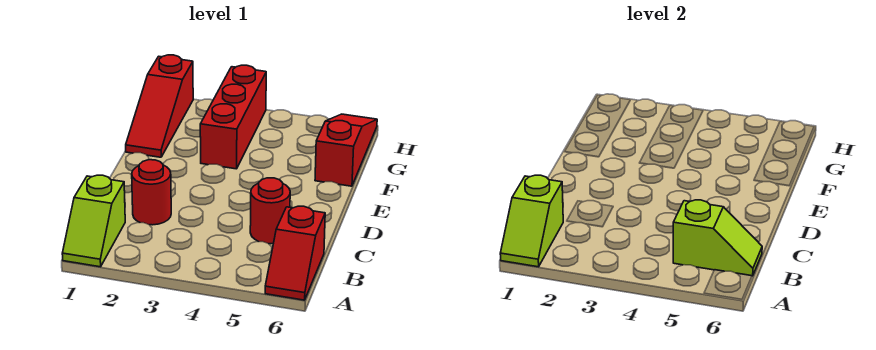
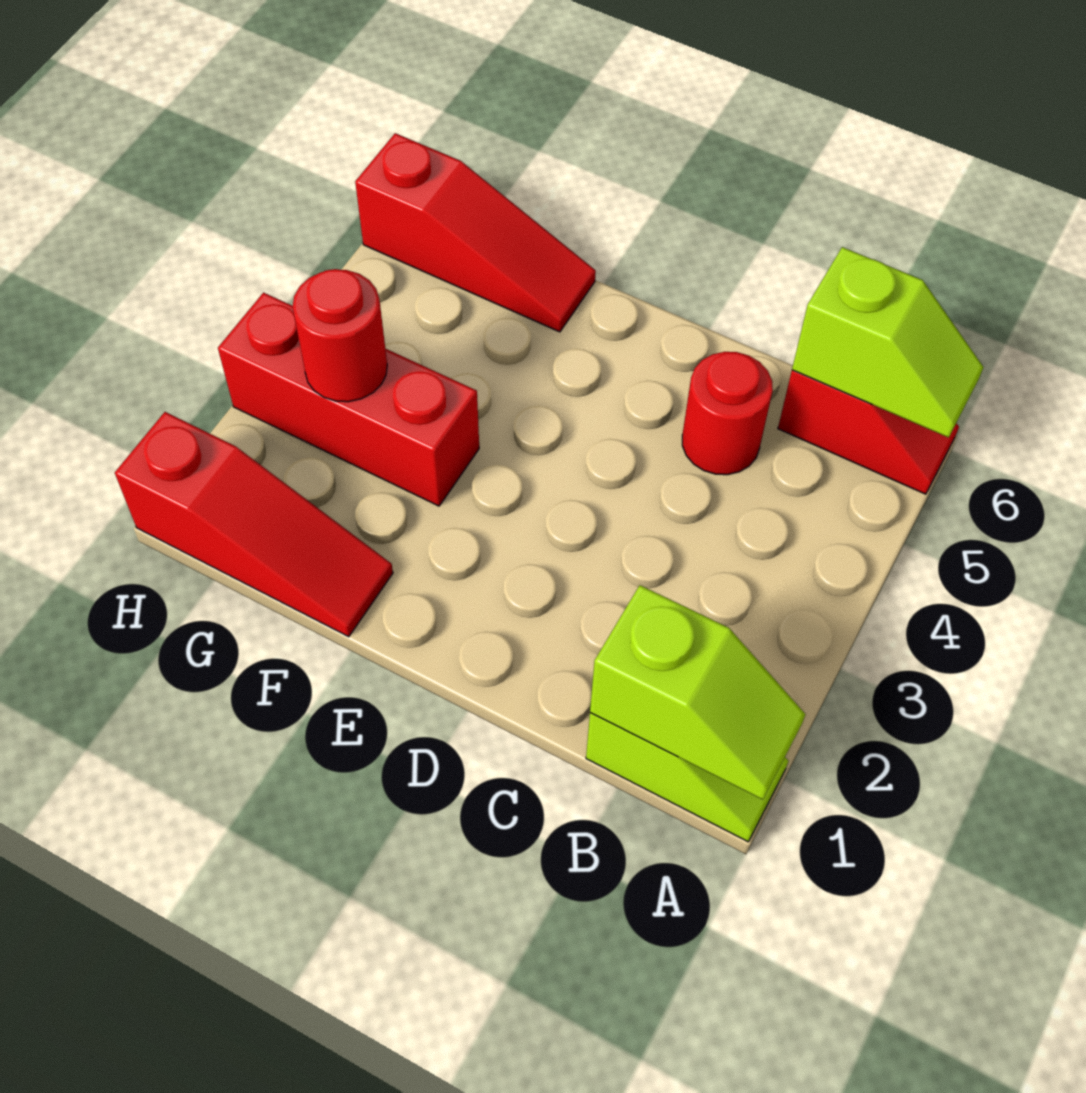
lime slope B5:B6 level 2 top 5 -> lime slope A6:B6 level 2 top B
red round brick C2 level 1 -> red round brick G3 level 2
red slope F6:H6 level 1 top F -> red slope F6:H6 level 1 top H

